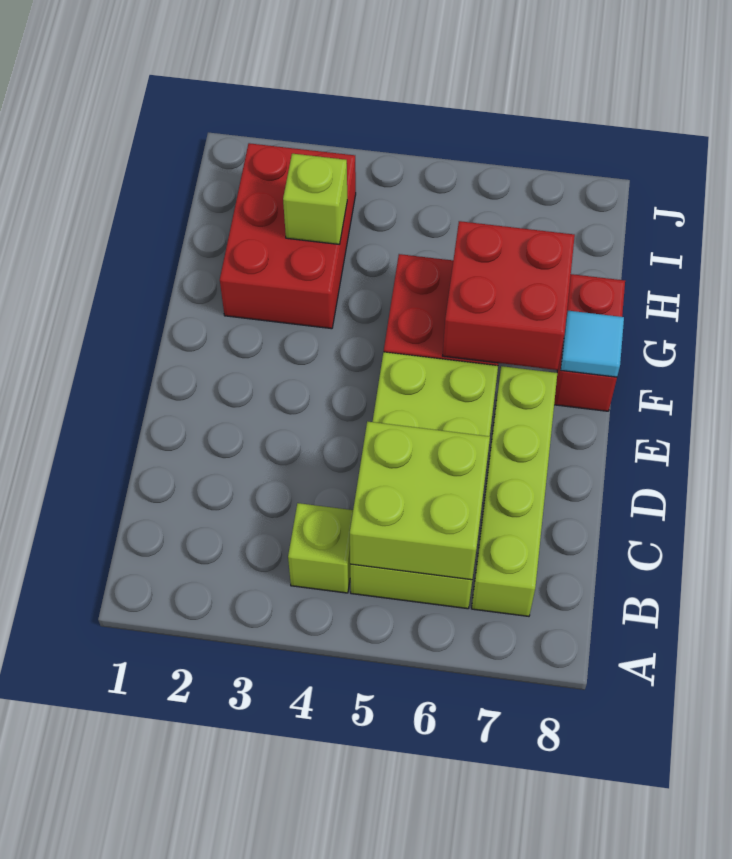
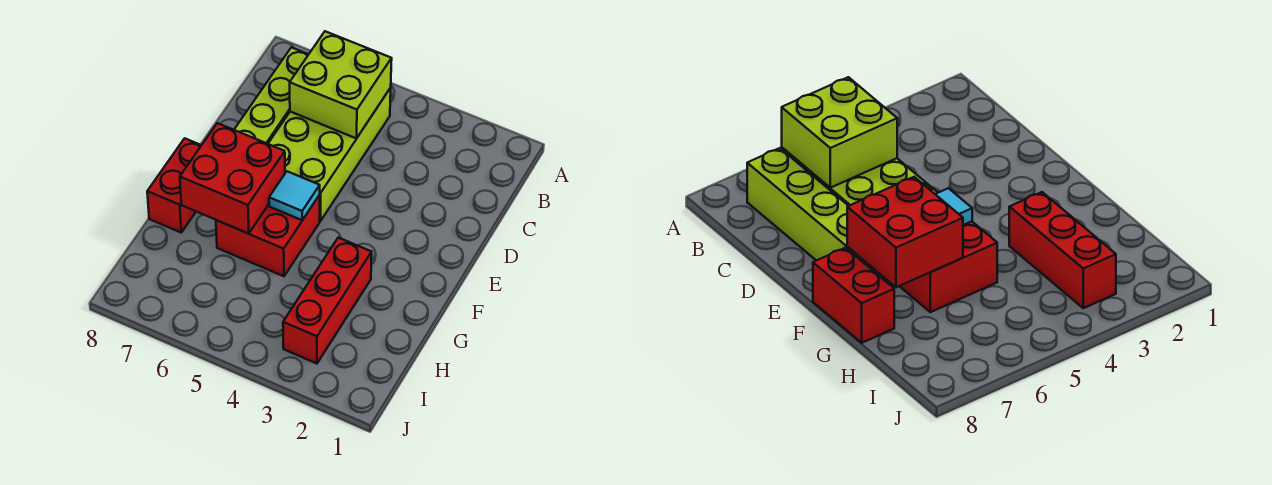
lime brick B4 level 1 -> none
cyan tile F8 level 2 -> cyan tile F5 level 2
red brick G2:I3 level 1 -> red brick G3:I3 level 1
lime brick H3 level 2 -> none

